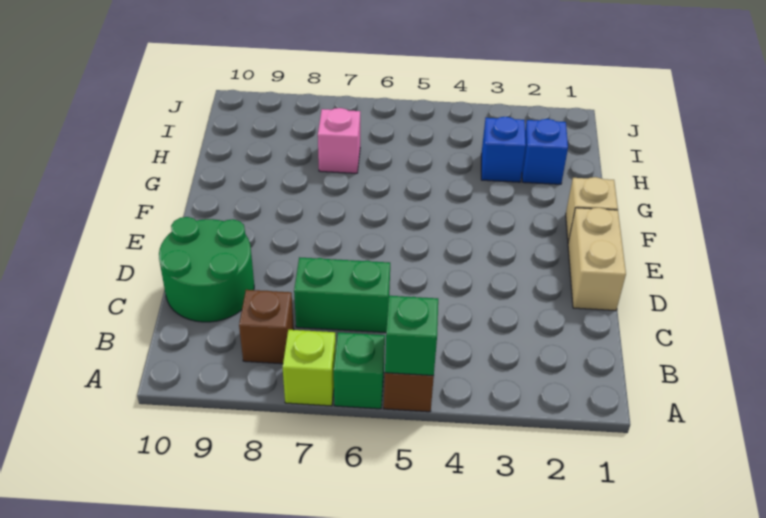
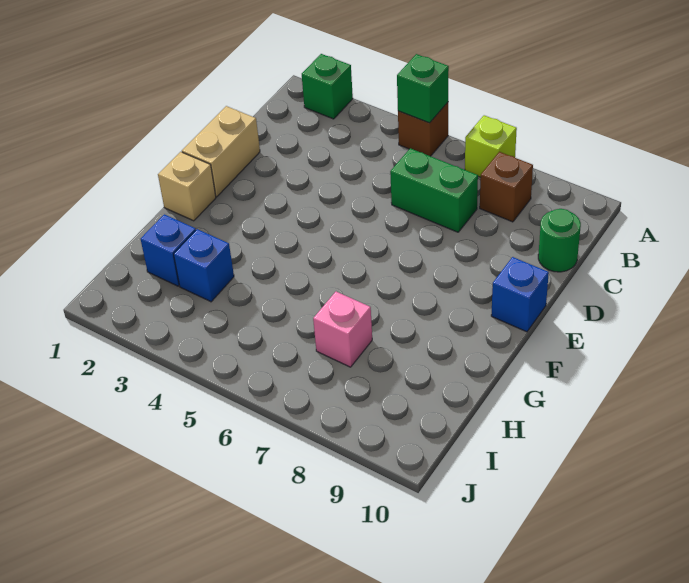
green brick A6 level 1 -> green brick A2 level 1
green round brick C9:D10 level 1 -> green round brick C10 level 1
none -> blue brick E10 level 1

